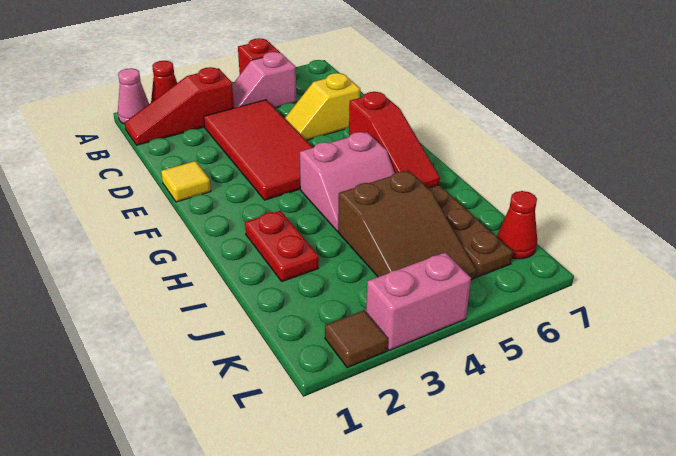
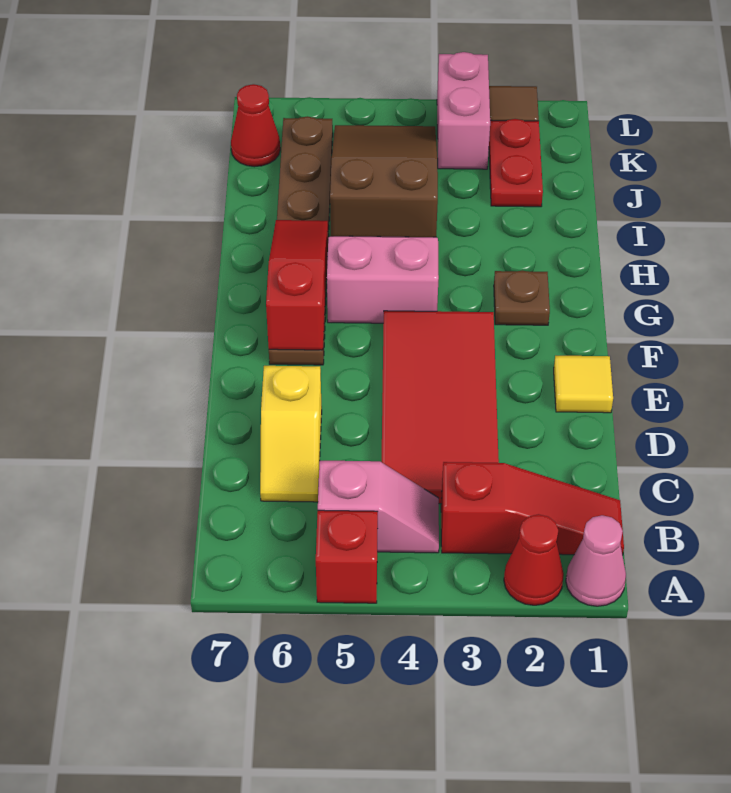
yellow slope D5:D6 level 1 top 6 -> yellow slope C6:D6 level 1 top D
none -> brown plate G2 level 1
red plate H2:I2 level 1 -> red plate J2:K2 level 1
pink brick L3:L4 level 1 -> pink brick K3:L3 level 1

